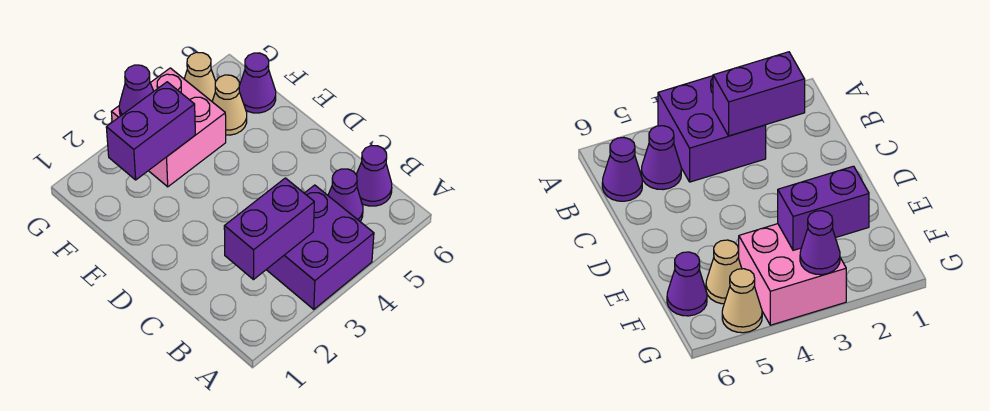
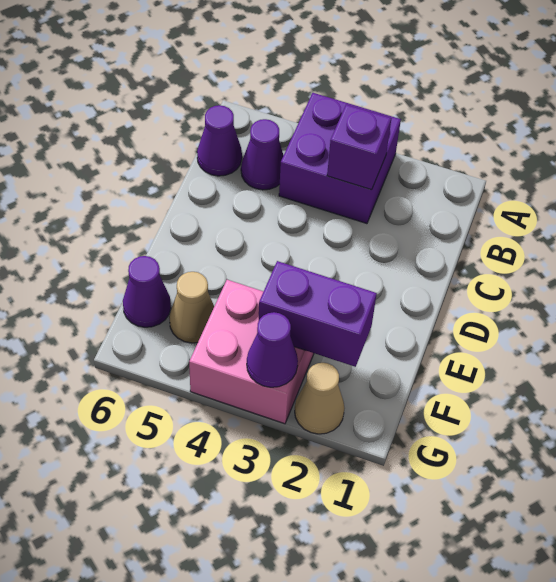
purple brick B2:B3 level 2 -> purple brick B3 level 2
tan cone G5 level 1 -> tan cone G2 level 1

